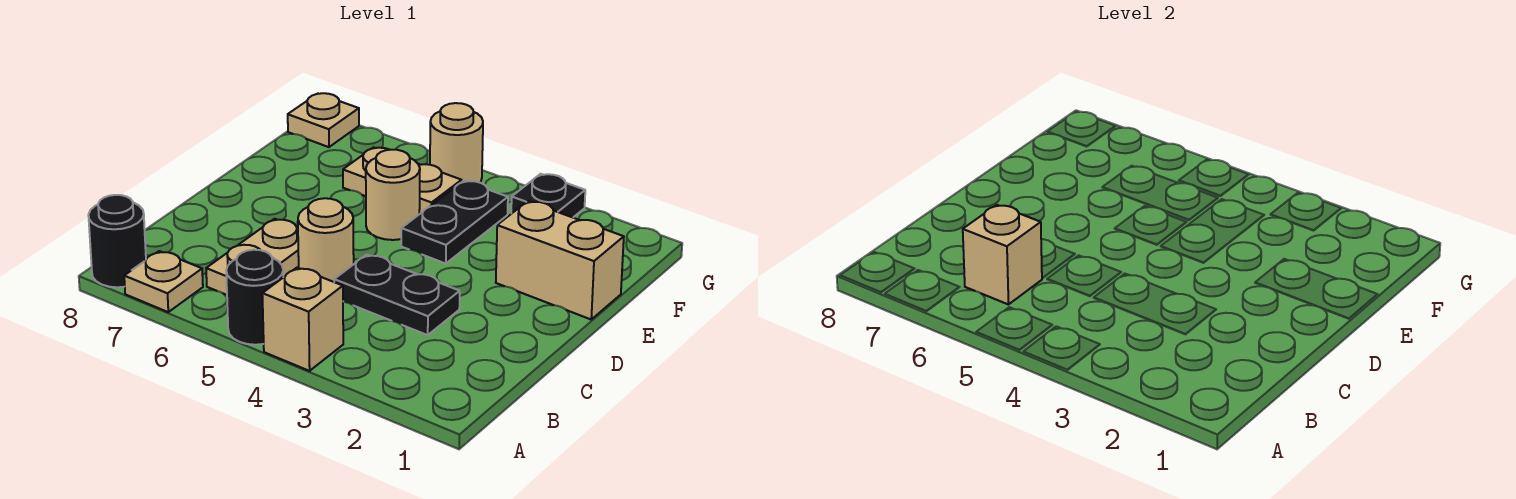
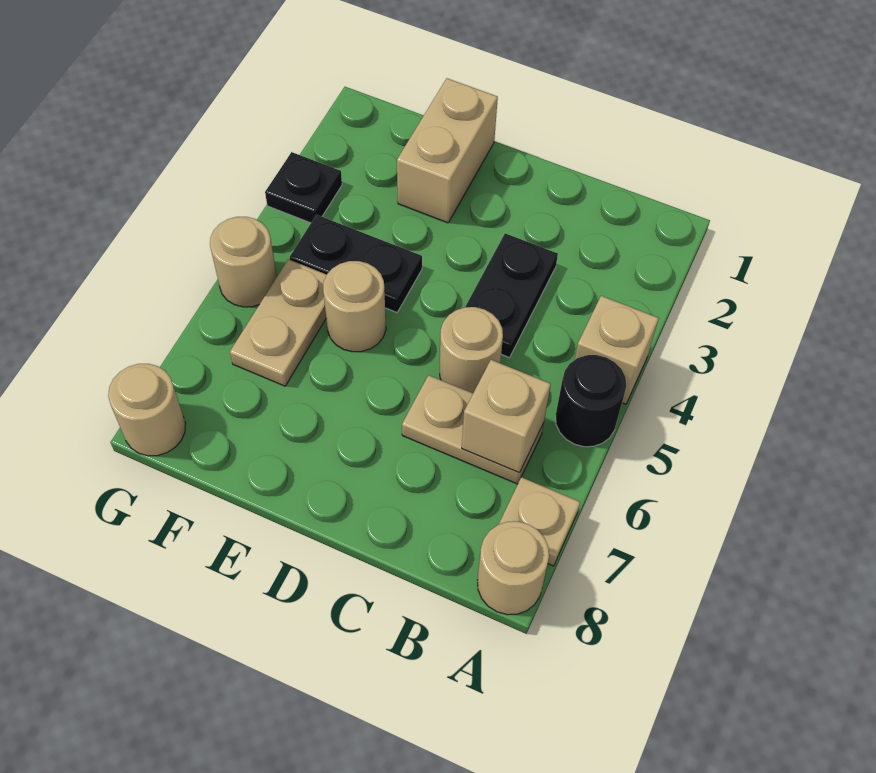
black round brick A8 level 1 -> tan round brick A8 level 1
tan plate G8 level 1 -> tan round brick G8 level 1

